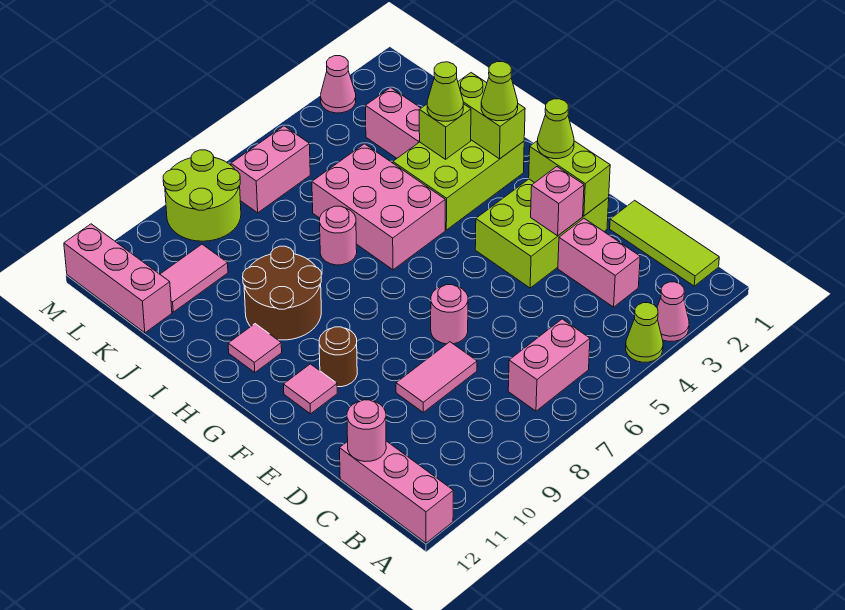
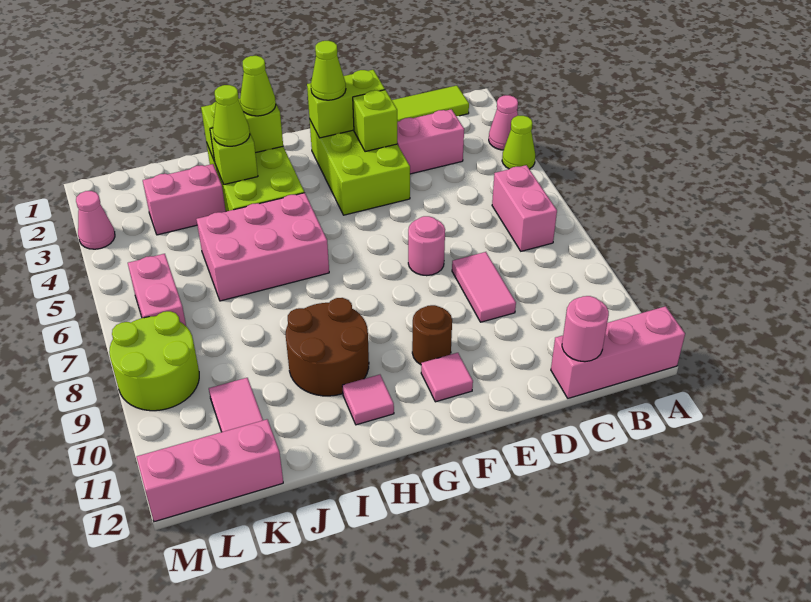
pink brick E3 level 2 -> lime brick E3 level 2
pink round brick I7 level 1 -> none

